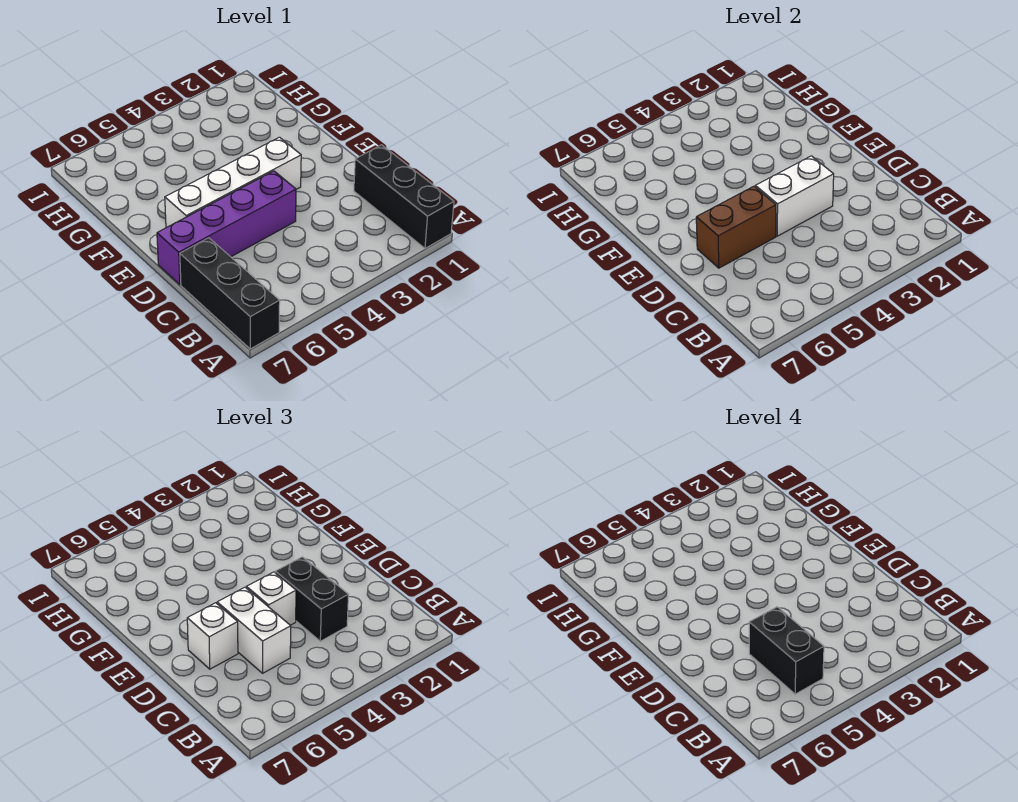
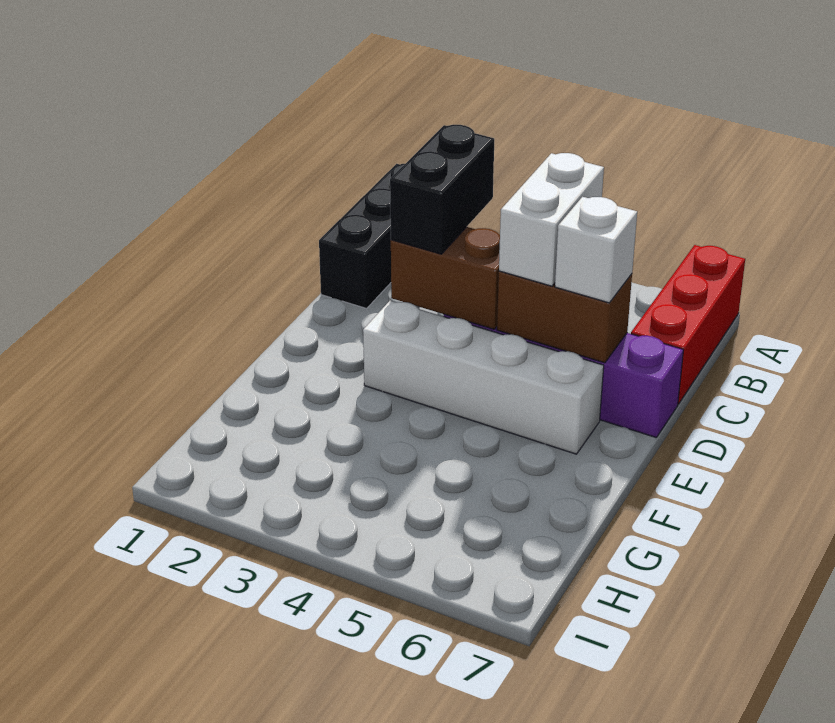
black brick A7:C7 level 1 -> red brick A7:C7 level 1
black brick B5:C5 level 4 -> none
white brick D3:D4 level 2 -> brown brick D3:D4 level 2
white brick D4 level 3 -> none

